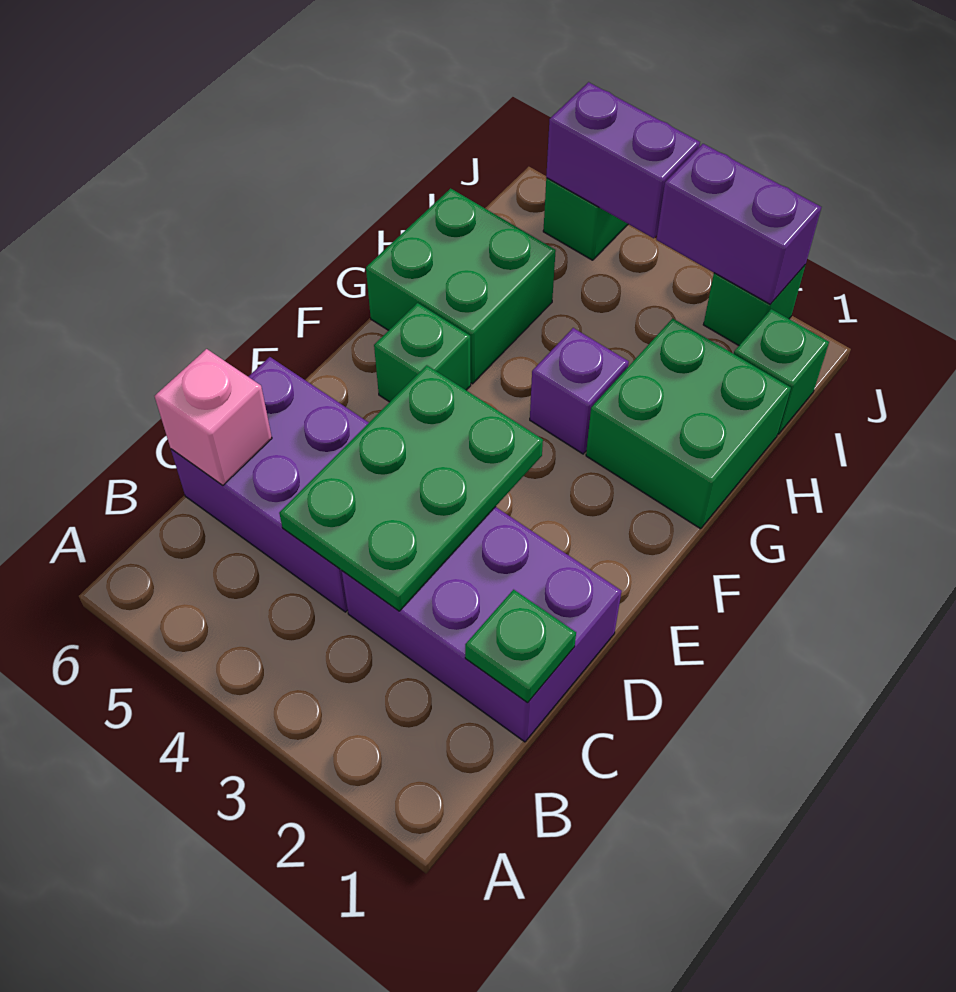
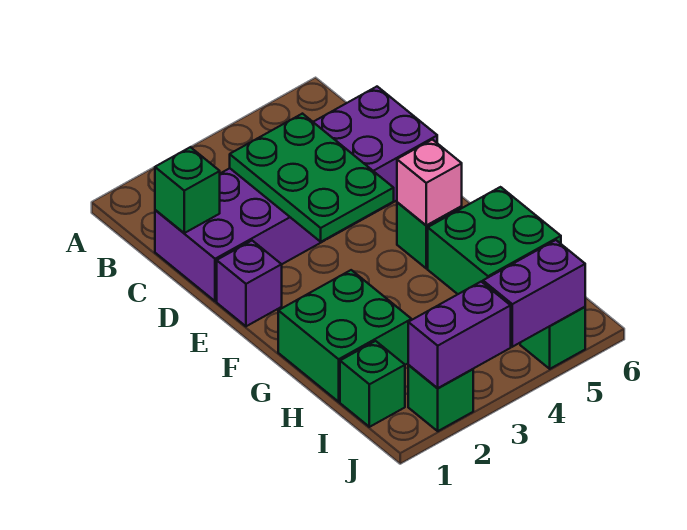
green plate C1 level 2 -> green brick C1 level 2
pink brick C6 level 2 -> pink brick F5 level 2
purple brick G3 level 1 -> purple brick E1 level 1

